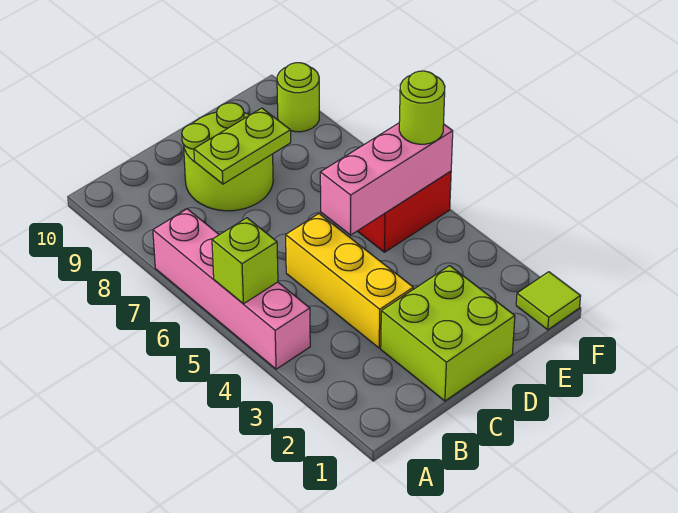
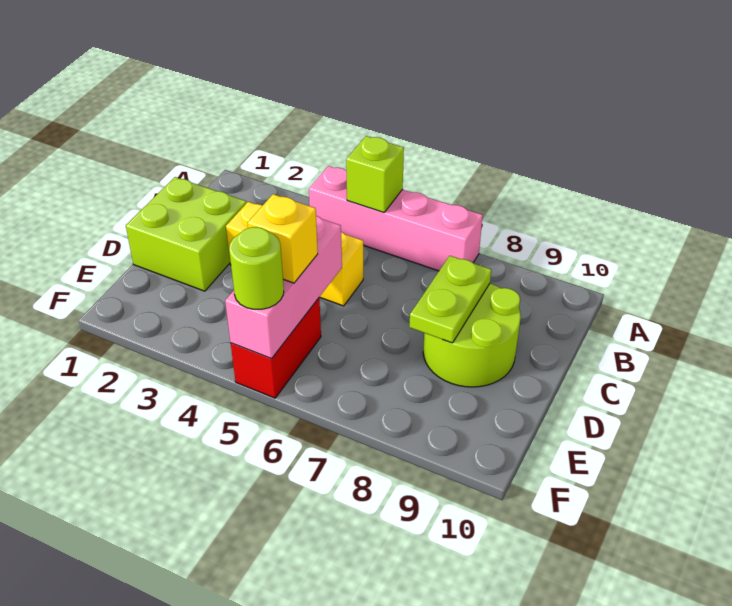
none -> yellow brick E5 level 3
lime tile F1 level 1 -> none
lime round brick F9 level 1 -> none

